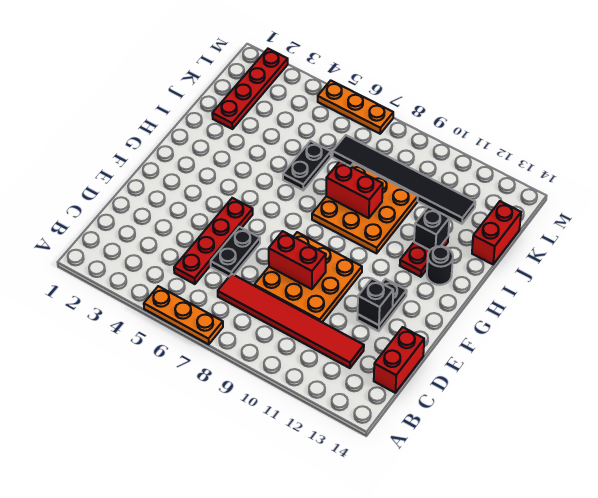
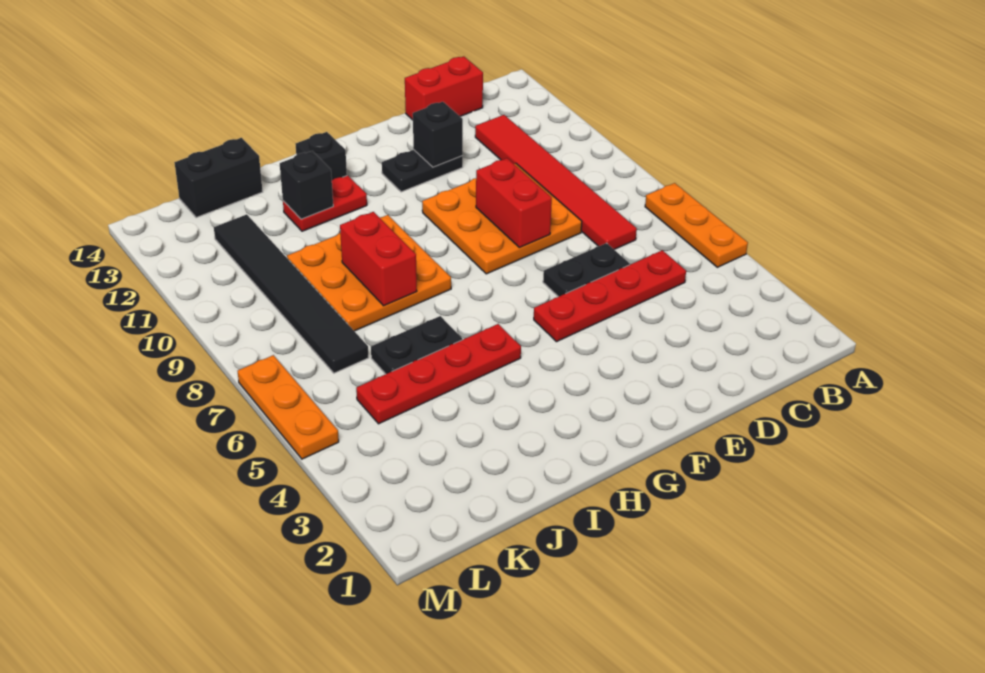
black round brick H13 level 1 -> black brick H13 level 1
red plate J2:M2 level 1 -> red plate H5:K5 level 1
red brick J14:K14 level 1 -> black brick J14:K14 level 1

